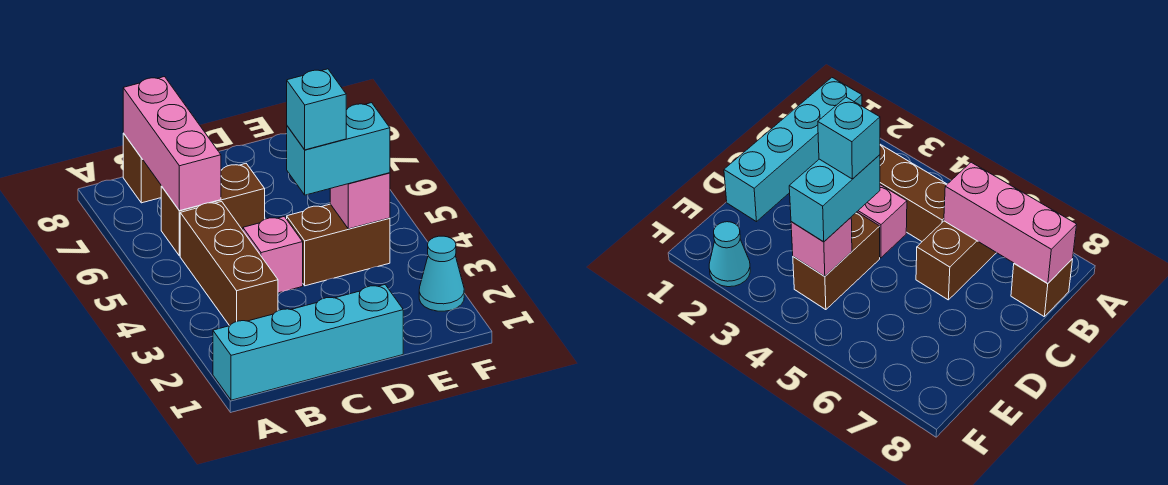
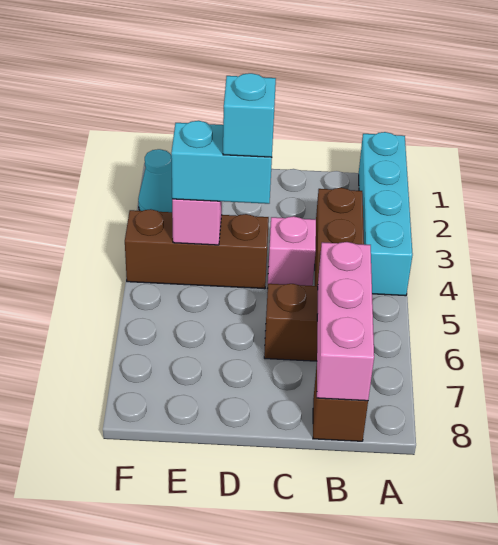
cyan brick A1:D1 level 1 -> cyan brick A1:A4 level 1
brown brick D4:E4 level 1 -> brown brick D4:F4 level 1

